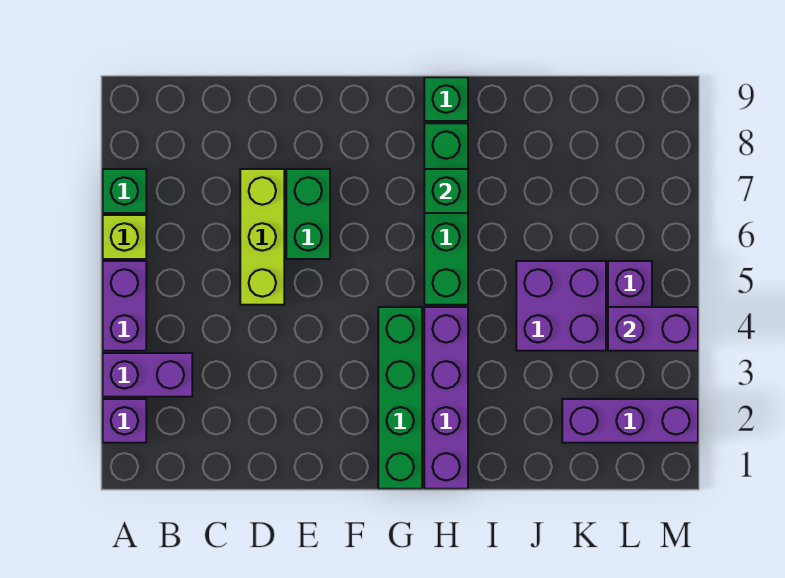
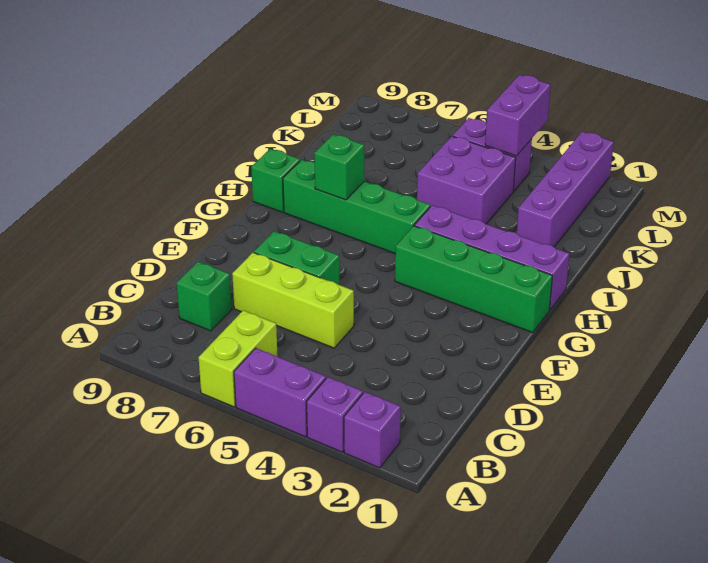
purple brick A3:B3 level 1 -> purple brick A3 level 1
lime brick A6 level 1 -> lime brick A6:B6 level 1
green brick A7 level 1 -> green brick C8 level 1
purple brick K2:M2 level 1 -> purple brick J2:M2 level 1

